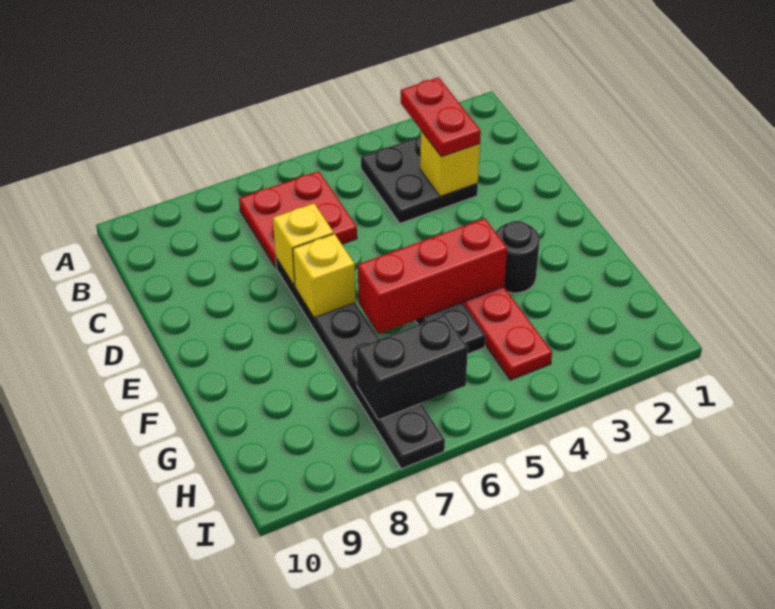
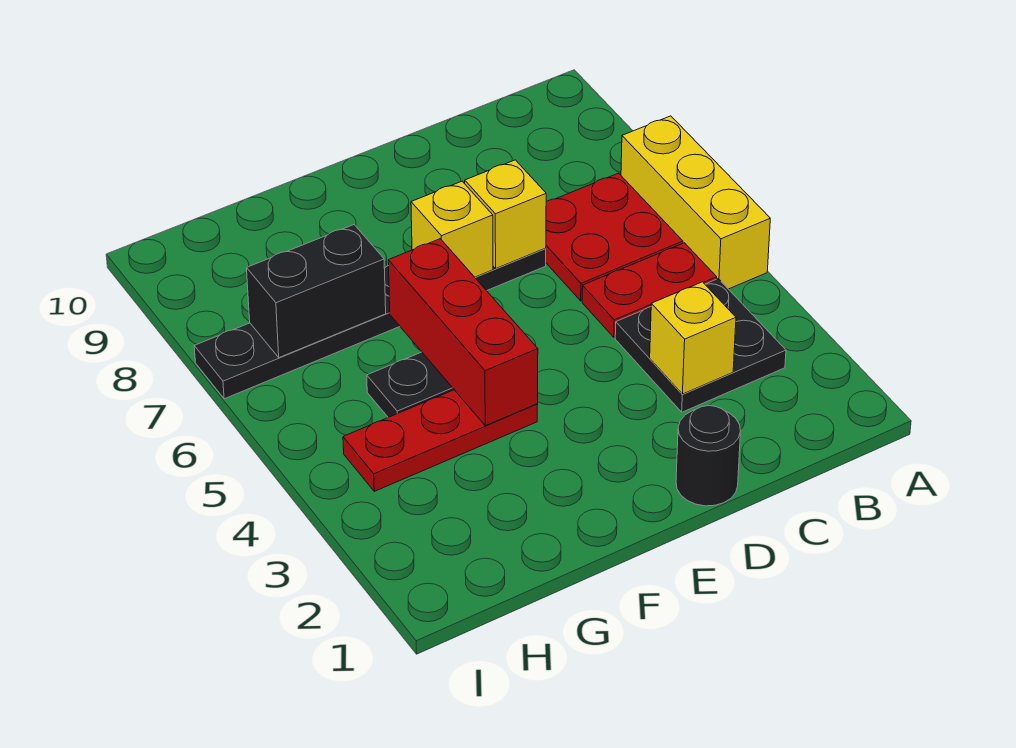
none -> yellow brick A5:A7 level 1
red plate B3:C3 level 3 -> red plate B5:C5 level 1
black round brick F3 level 1 -> black round brick D1 level 1
black brick H6:H7 level 2 -> black brick G7:H7 level 2

